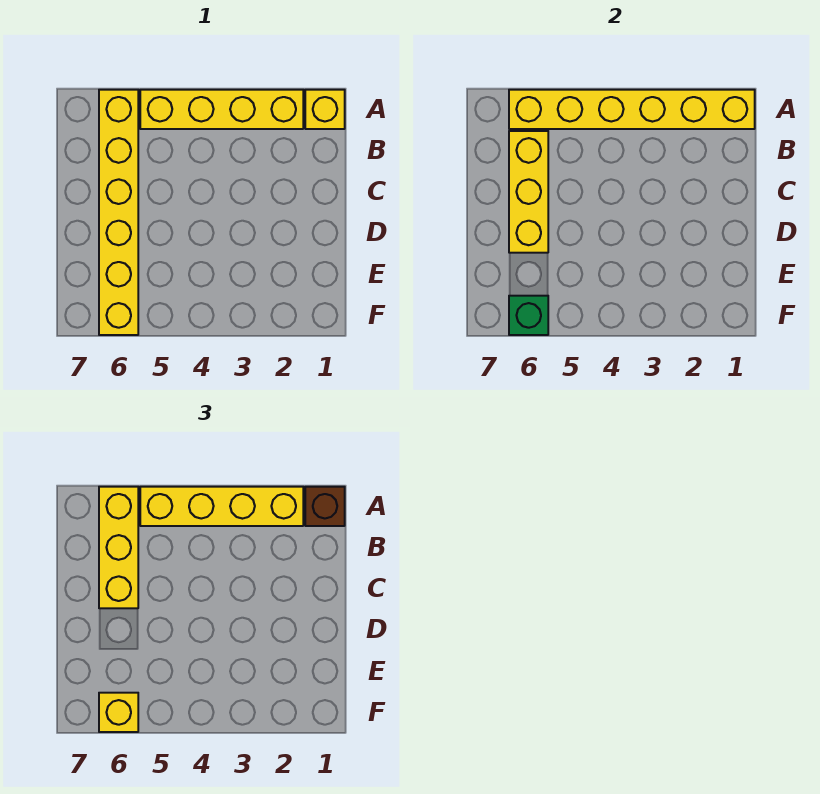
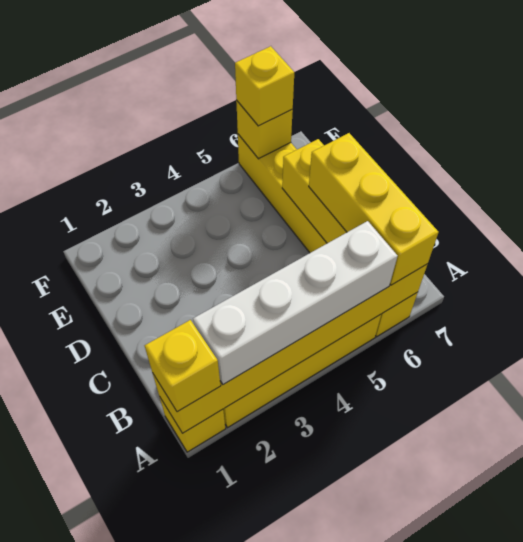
brown brick A1 level 3 -> yellow brick A1 level 3
yellow brick A2:A5 level 3 -> white brick A2:A5 level 3
green brick F6 level 2 -> yellow brick F6 level 2

